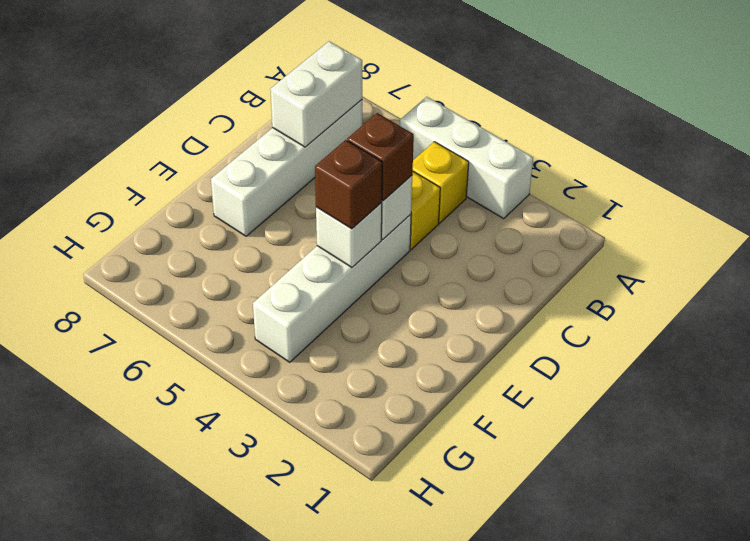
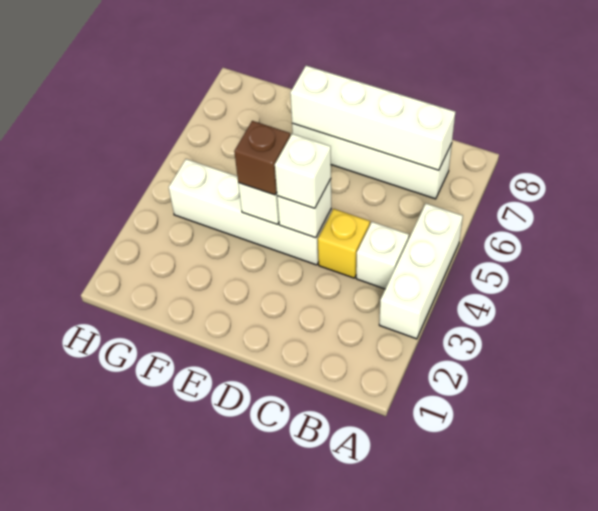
yellow brick B4 level 1 -> white brick B4 level 1
white brick B7:C7 level 2 -> white brick B7:E7 level 2
brown brick D4 level 3 -> white brick D4 level 3

